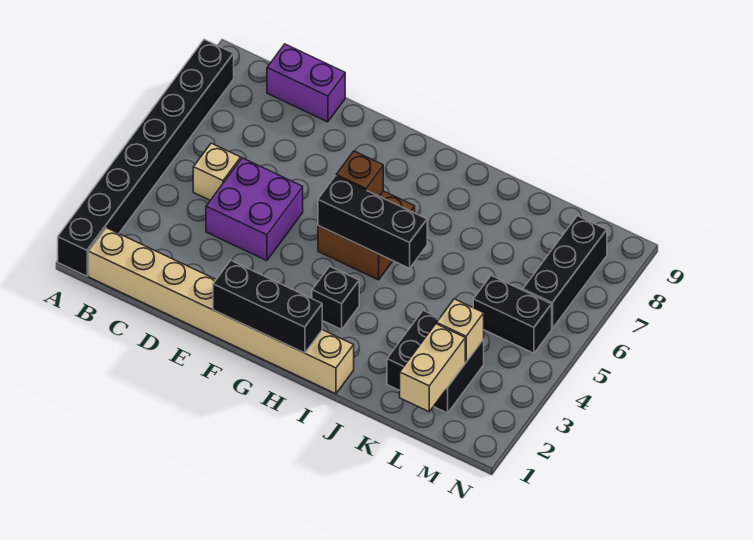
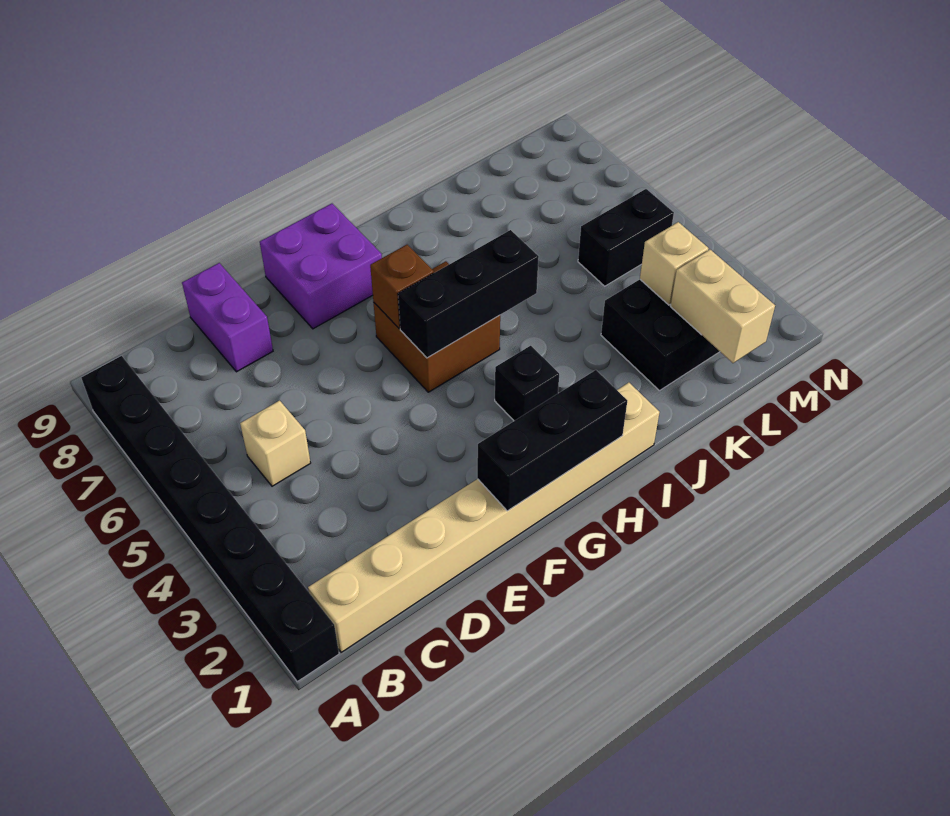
purple brick C9:D9 level 1 -> purple brick D8:D9 level 1
purple brick D4:E5 level 1 -> purple brick F8:G9 level 1
black brick M6:M8 level 1 -> none

